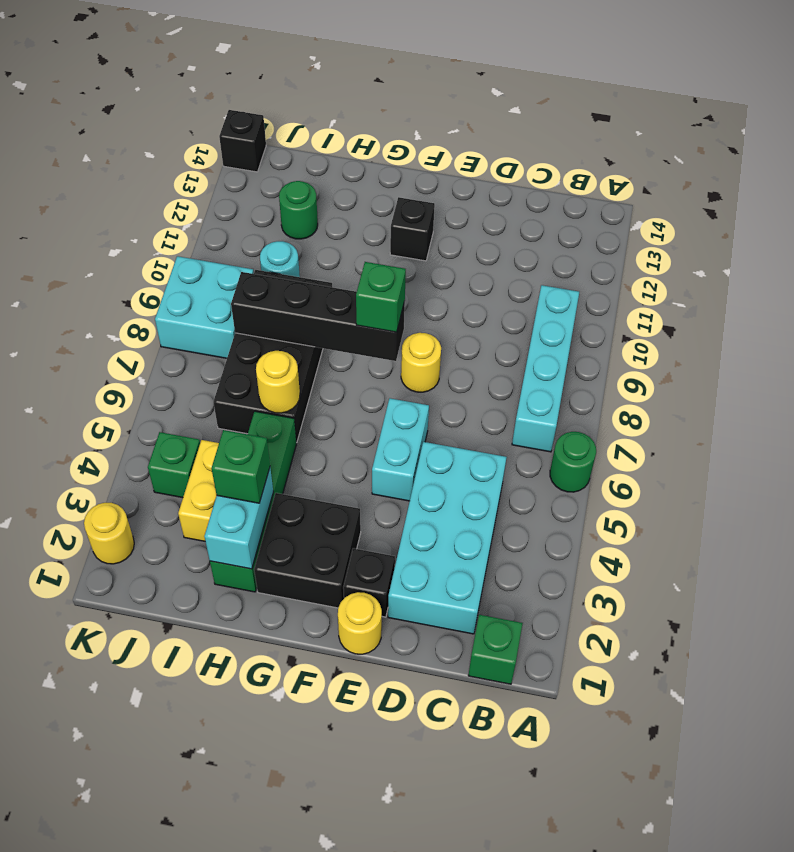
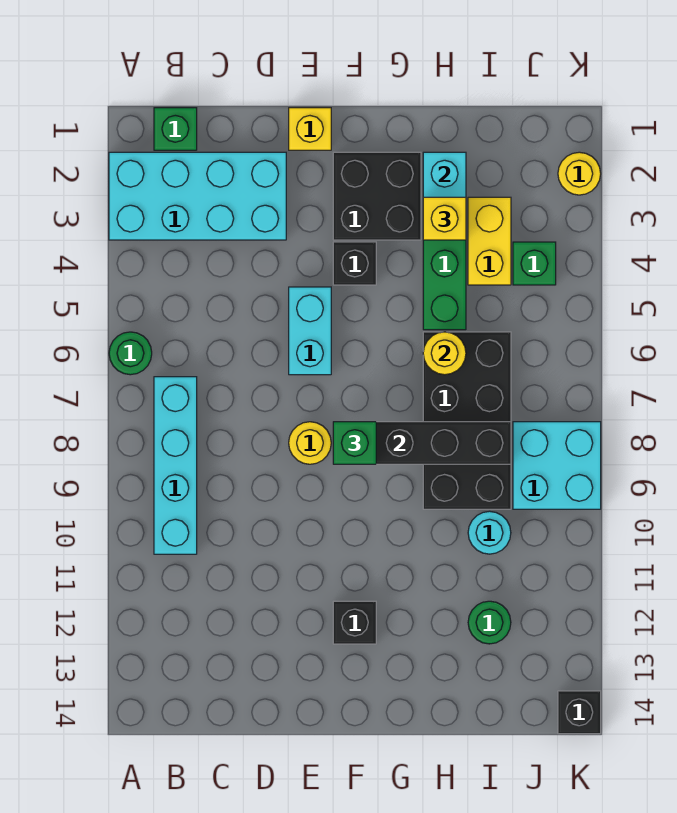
cyan brick C2:D5 level 1 -> cyan brick A2:D3 level 1
yellow round brick E1 level 1 -> yellow brick E1 level 1
black brick E2 level 1 -> black brick F4 level 1
green brick H3 level 3 -> yellow brick H3 level 3

